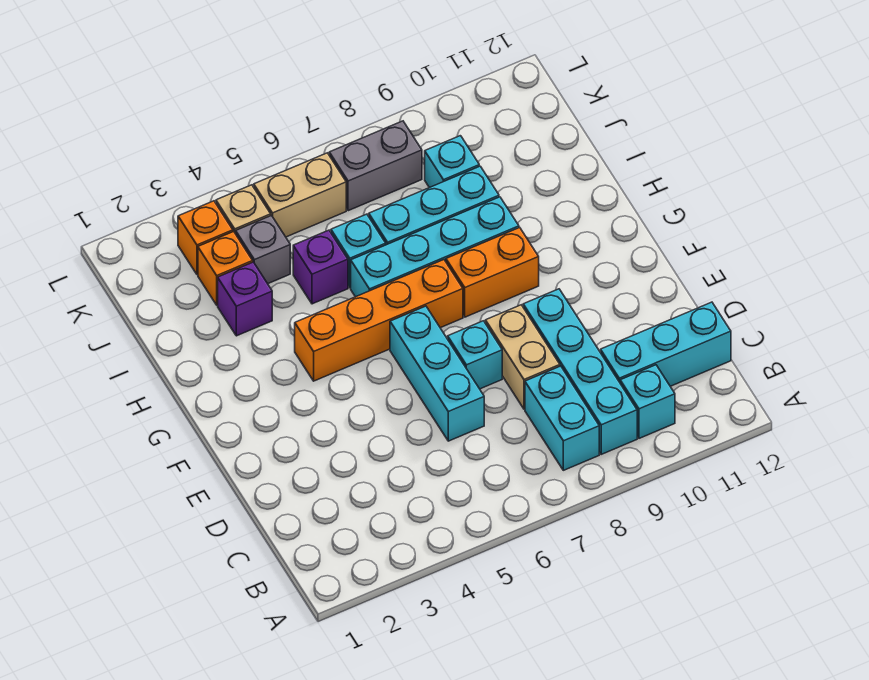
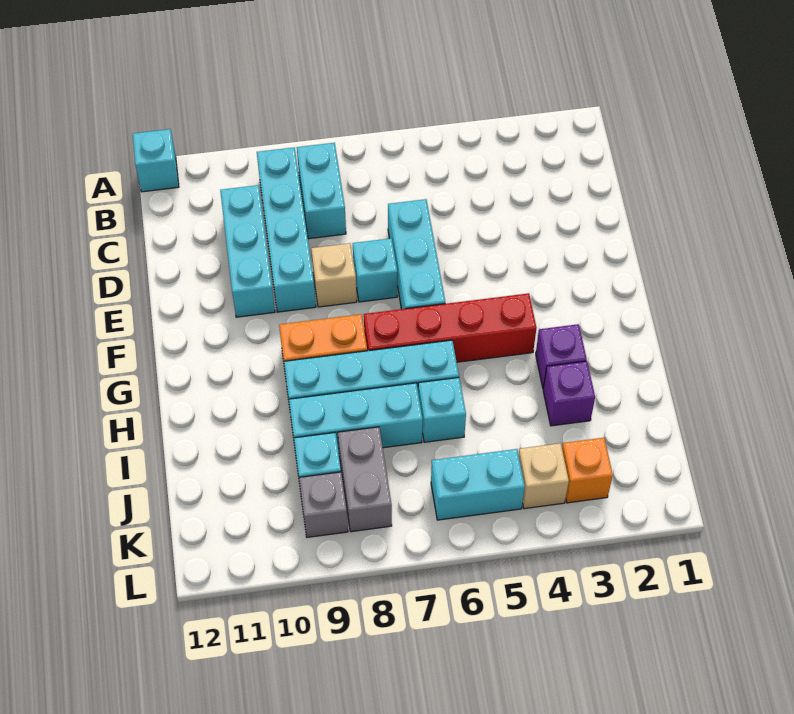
cyan brick B10 level 1 -> cyan brick A12 level 1
cyan brick C10:C12 level 1 -> cyan brick C10:E10 level 1
tan brick D8:E8 level 1 -> tan brick E8 level 1
orange brick G4:G7 level 1 -> red brick G4:G7 level 1
purple brick I5 level 1 -> purple brick H3 level 1
orange brick J3 level 1 -> none
grey brick J4 level 1 -> grey brick K9 level 1
tan brick K5:K6 level 1 -> cyan brick K5:K6 level 1
grey brick K7:K8 level 1 -> grey brick J8:K8 level 1

